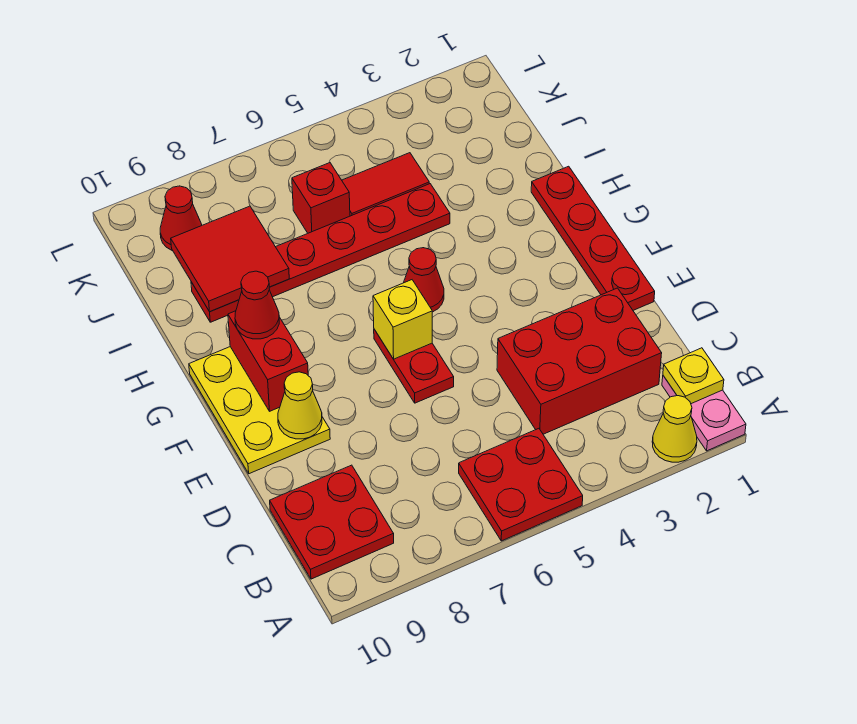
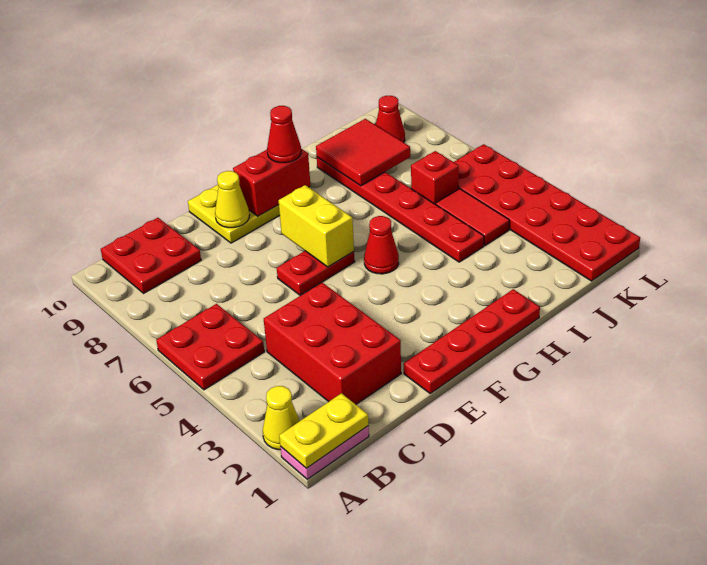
yellow plate B1 level 2 -> yellow plate A1:B1 level 2
yellow brick F6 level 2 -> yellow brick F6:F7 level 2
none -> red plate K1:L6 level 1

